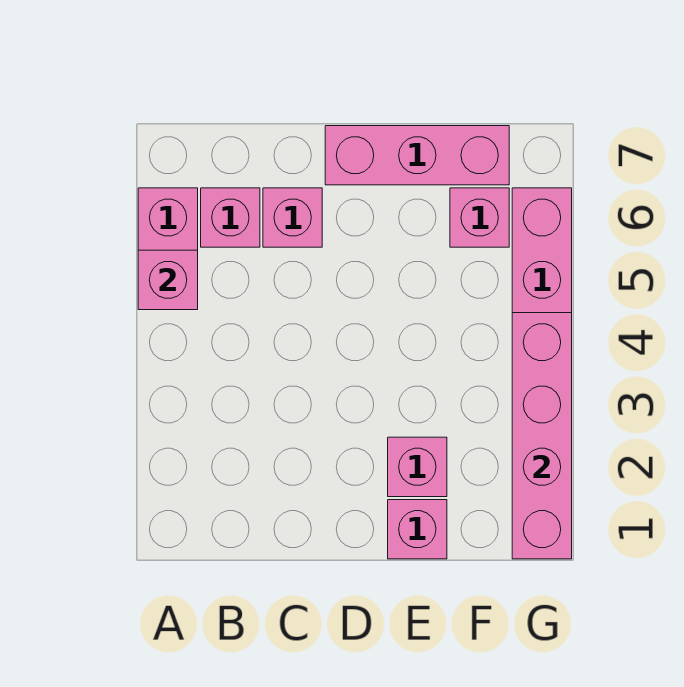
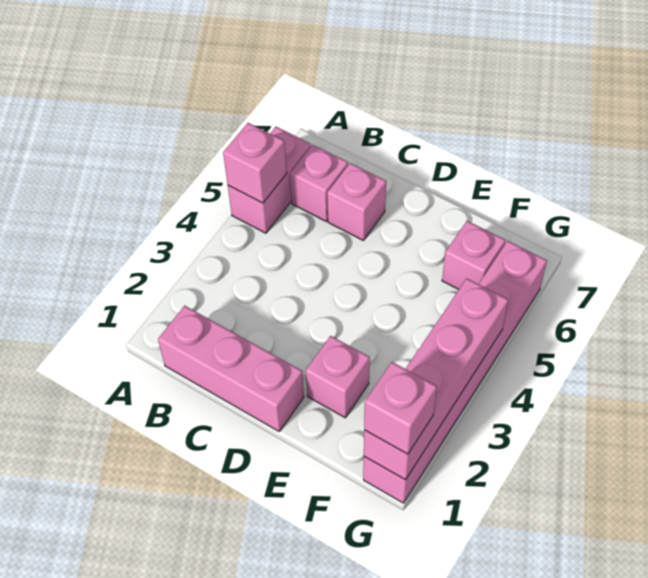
pink brick D7:F7 level 1 -> pink brick B1:D1 level 1
pink brick E1 level 1 -> pink brick G1 level 3

